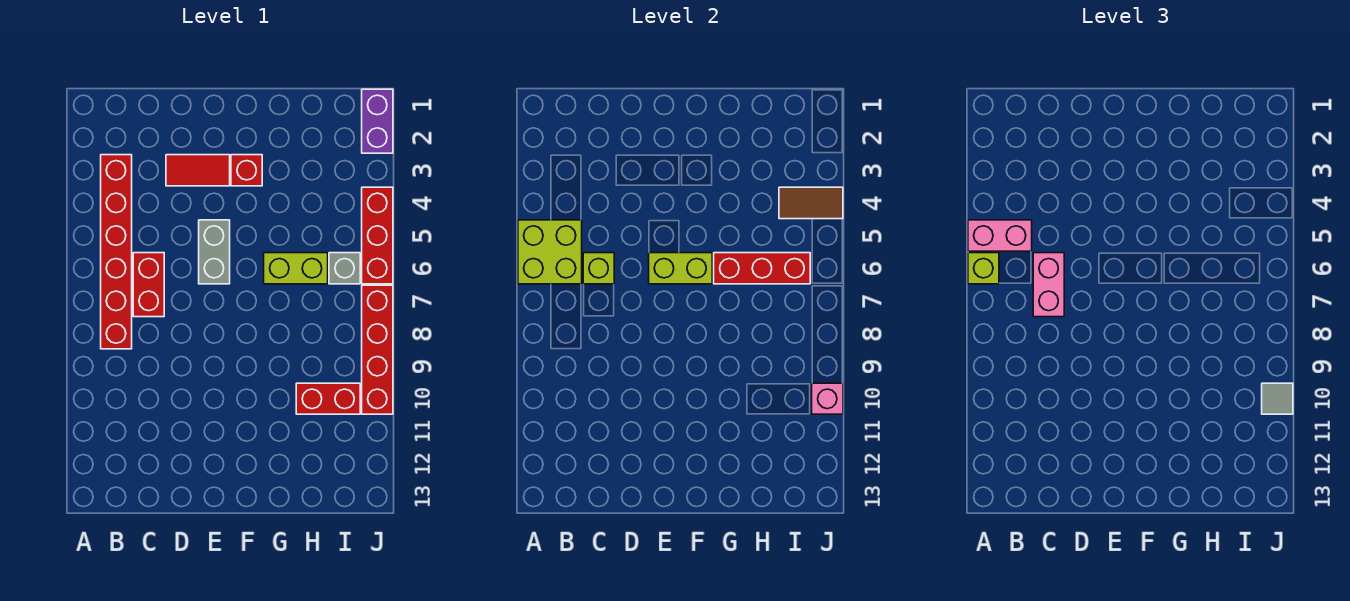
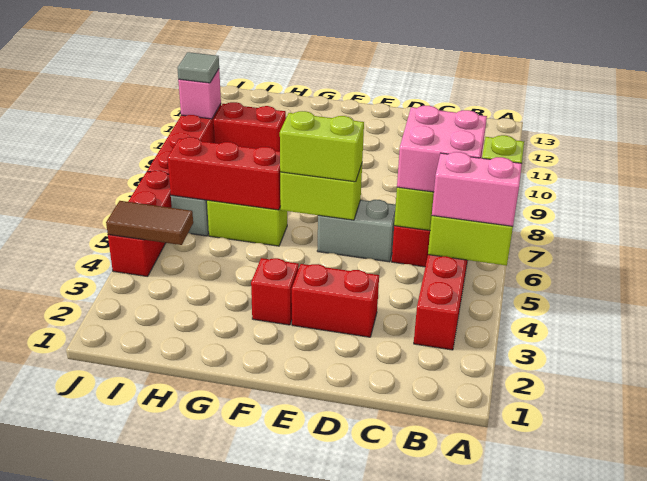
pink brick C6:C7 level 3 -> pink brick B6:C7 level 3
red tile D3:E3 level 1 -> red brick D3:E3 level 1
grey brick E5:E6 level 1 -> grey brick D6:E6 level 1
none -> lime brick E6:F6 level 3
purple brick J1:J2 level 1 -> none

